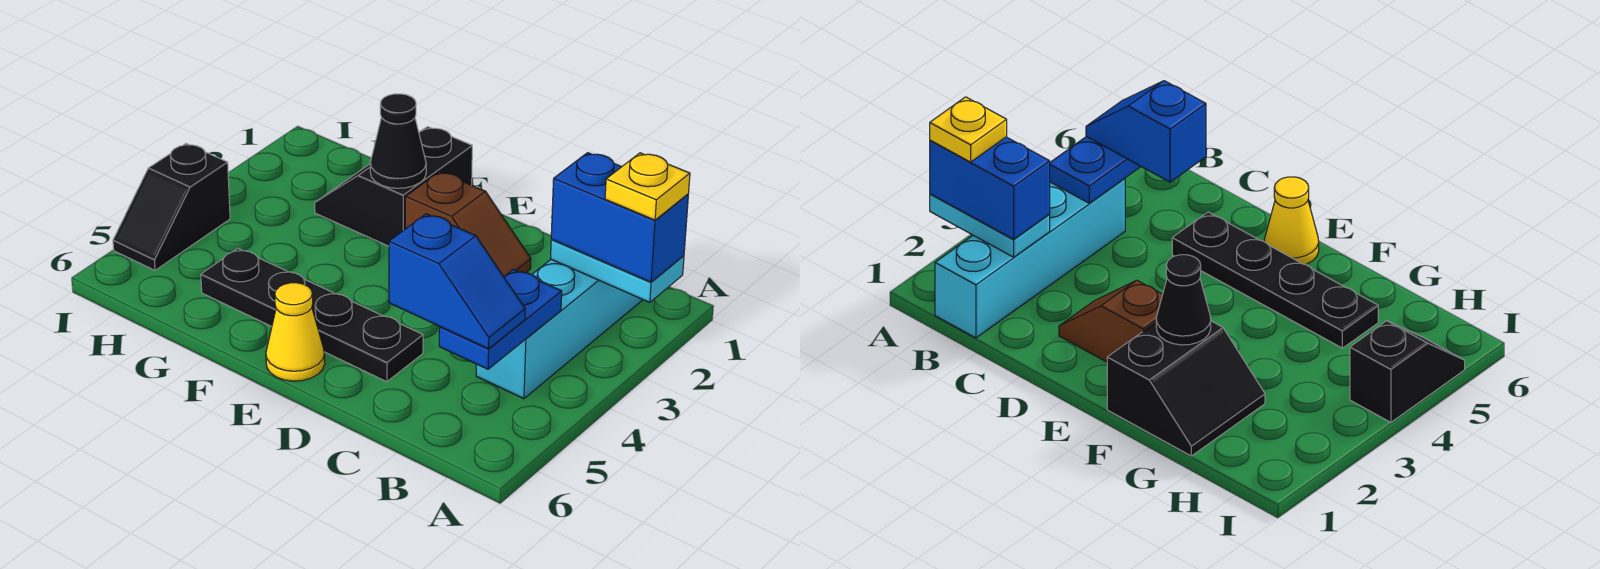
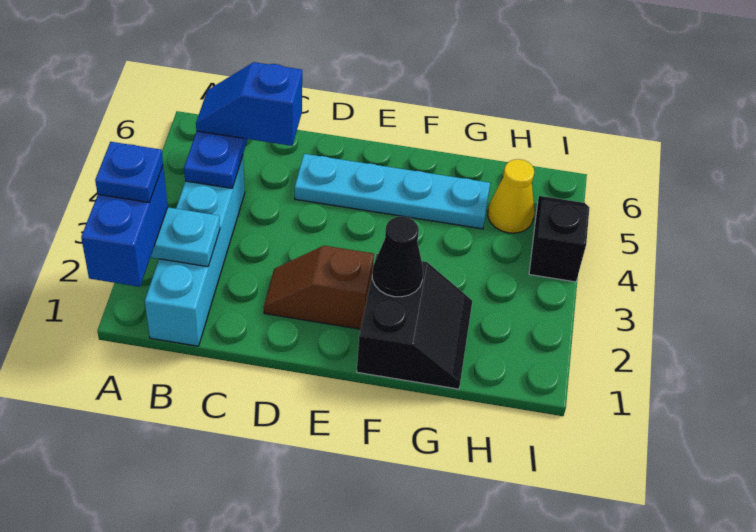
blue brick A2:B2 level 3 -> blue brick A1:A2 level 3
yellow plate A2 level 4 -> blue plate A2 level 4
black plate D5:G5 level 1 -> cyan plate D5:G5 level 1
yellow cone E6 level 1 -> yellow cone H5 level 1

